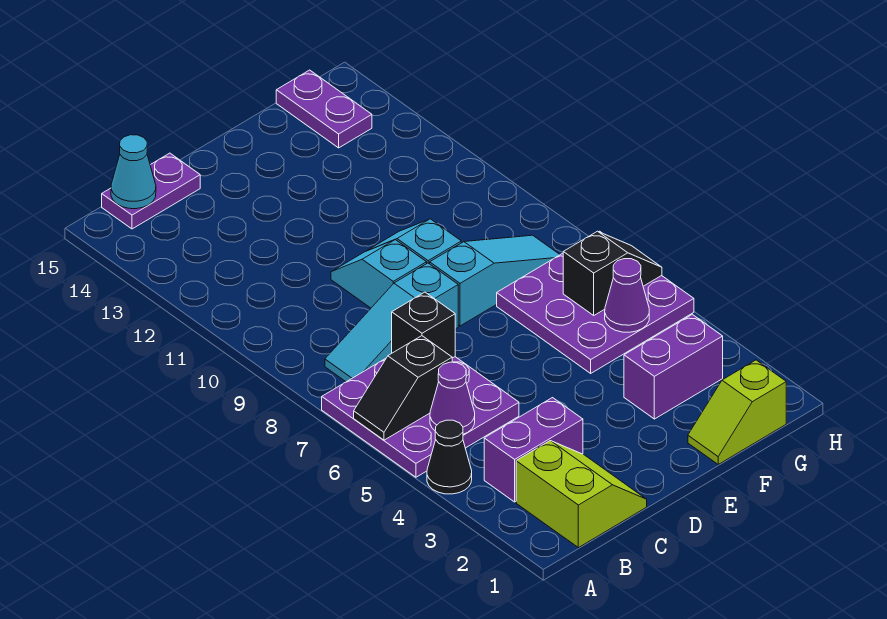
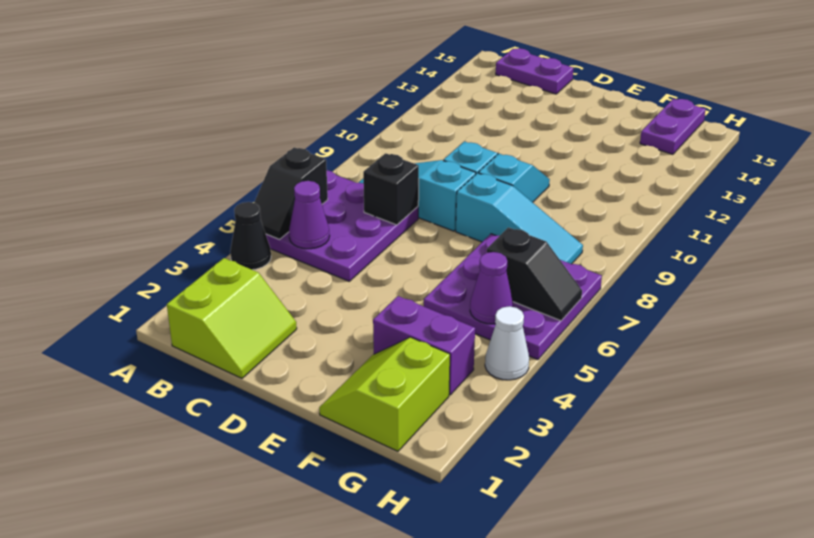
black slope A6:B6 level 2 top B -> black slope A5:A6 level 2 top 6
purple brick B3:C3 level 1 -> none
cyan cone B15 level 2 -> none
lime slope F1:G1 level 1 top G -> lime slope F1:G2 level 1 top G
none -> white cone H4 level 1

